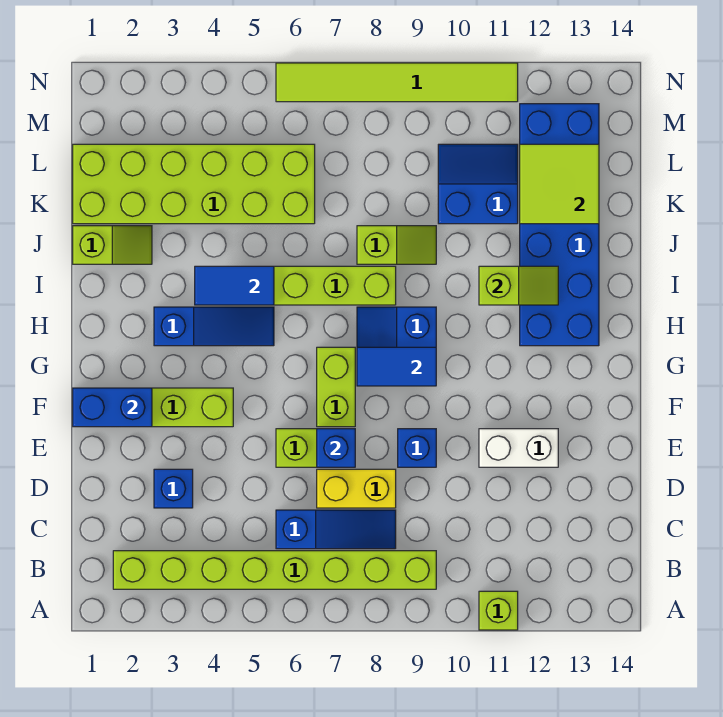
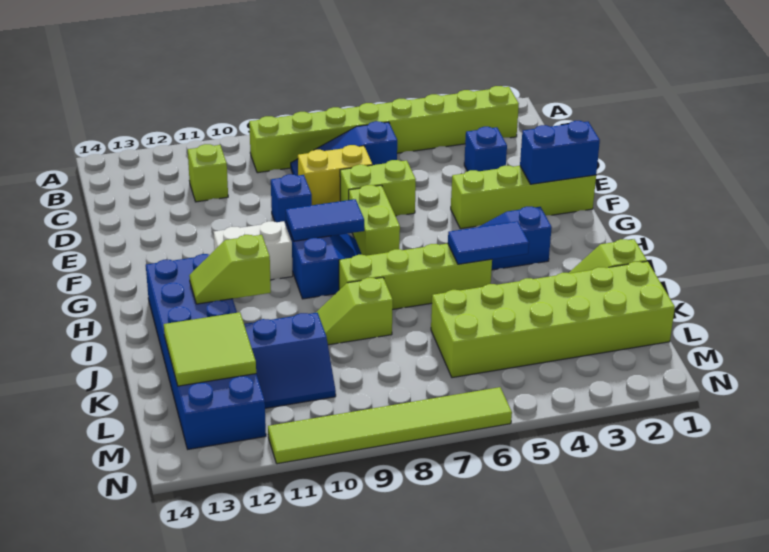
lime brick A11 level 1 -> lime brick C11 level 1
blue brick E7 level 2 -> none
white brick E11:E12 level 1 -> white brick G10:G11 level 1

